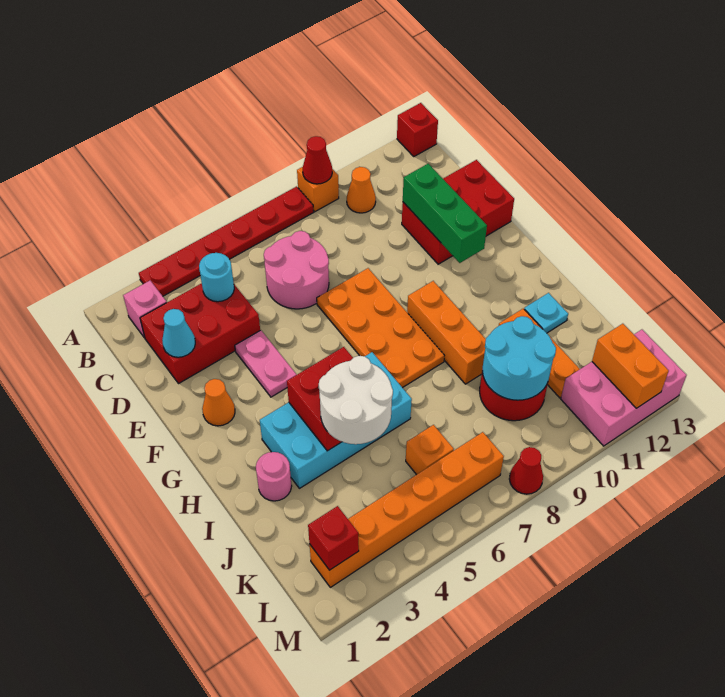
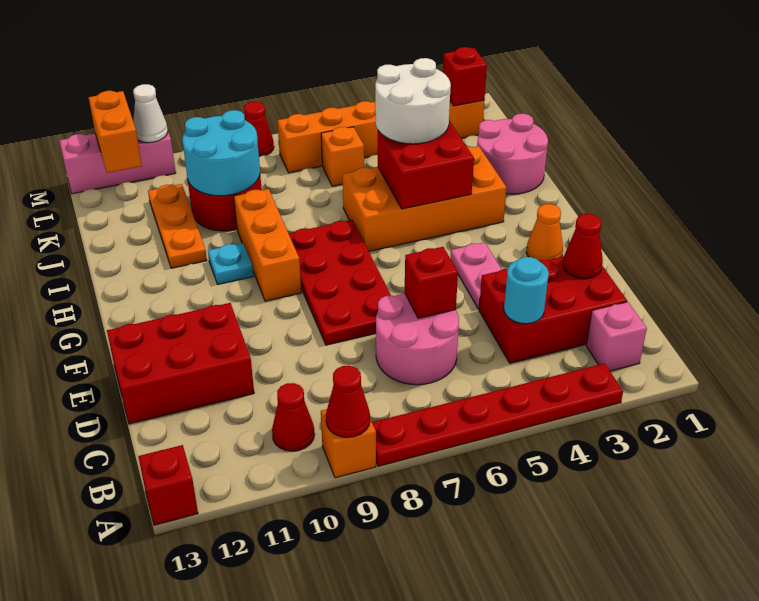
orange cone B10 level 1 -> red cone B10 level 1
cyan cone D2 level 2 -> red cone D2 level 2
none -> red brick D6 level 2
green brick D11:F11 level 2 -> none
orange plate E7:H8 level 1 -> red plate E7:H8 level 1
cyan brick H3:I6 level 1 -> orange brick H3:I6 level 1
pink round brick I2 level 1 -> pink round brick I1:J2 level 1
cyan plate I12 level 1 -> cyan plate H10 level 1
pink brick L11:M13 level 1 -> pink brick M11:M13 level 1
none -> white cone M11 level 2

